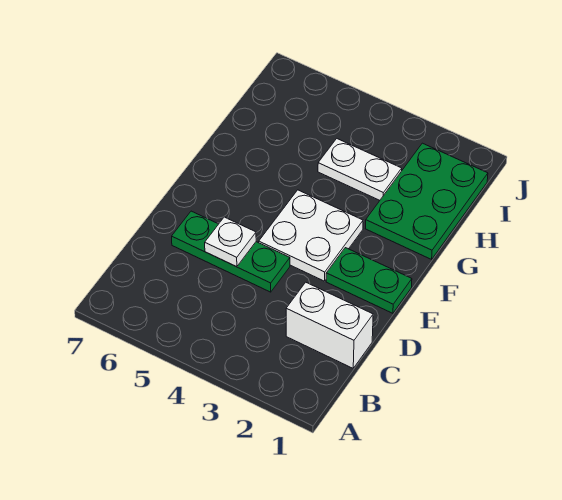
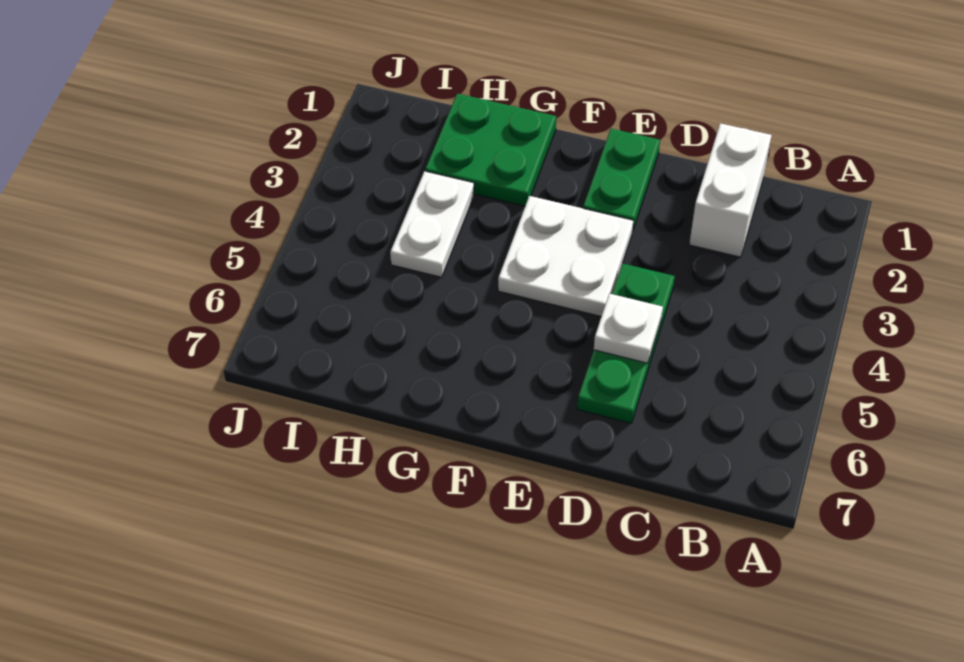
green plate G1:I2 level 1 -> green plate G1:H2 level 1

